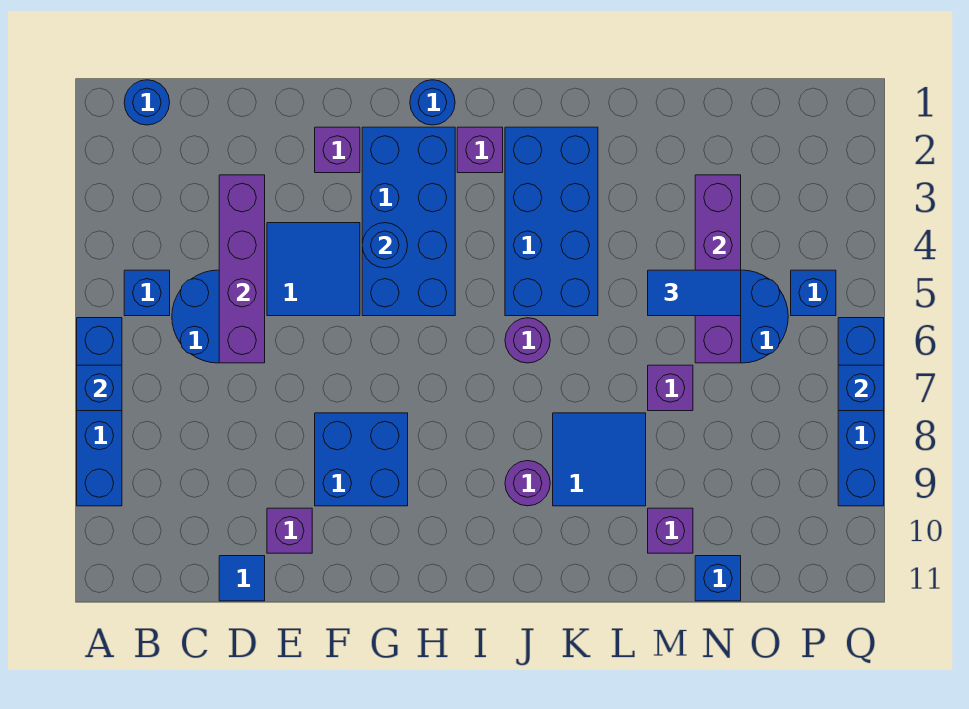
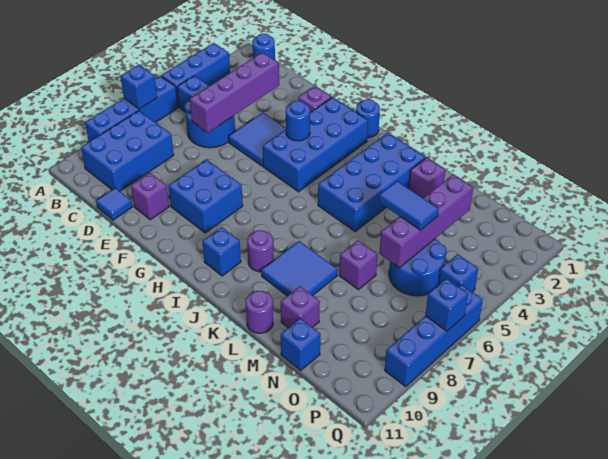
none -> blue brick A3:A5 level 1
none -> blue brick B8:C10 level 1
purple brick I2 level 1 -> purple brick L2 level 1
none -> blue brick I10 level 1
purple round brick J6 level 1 -> purple round brick L11 level 1

